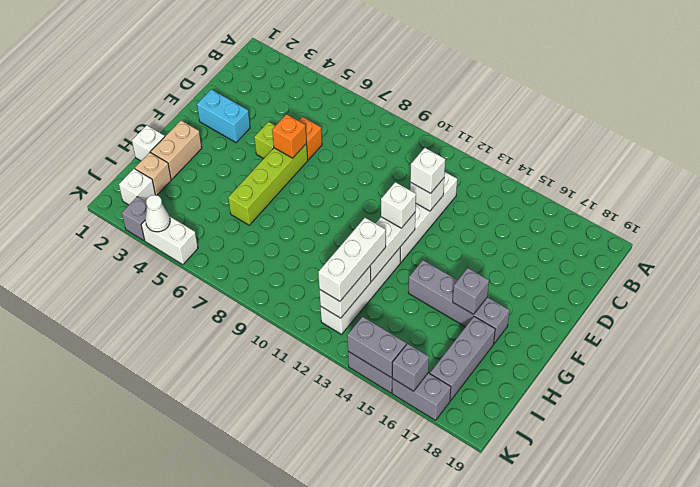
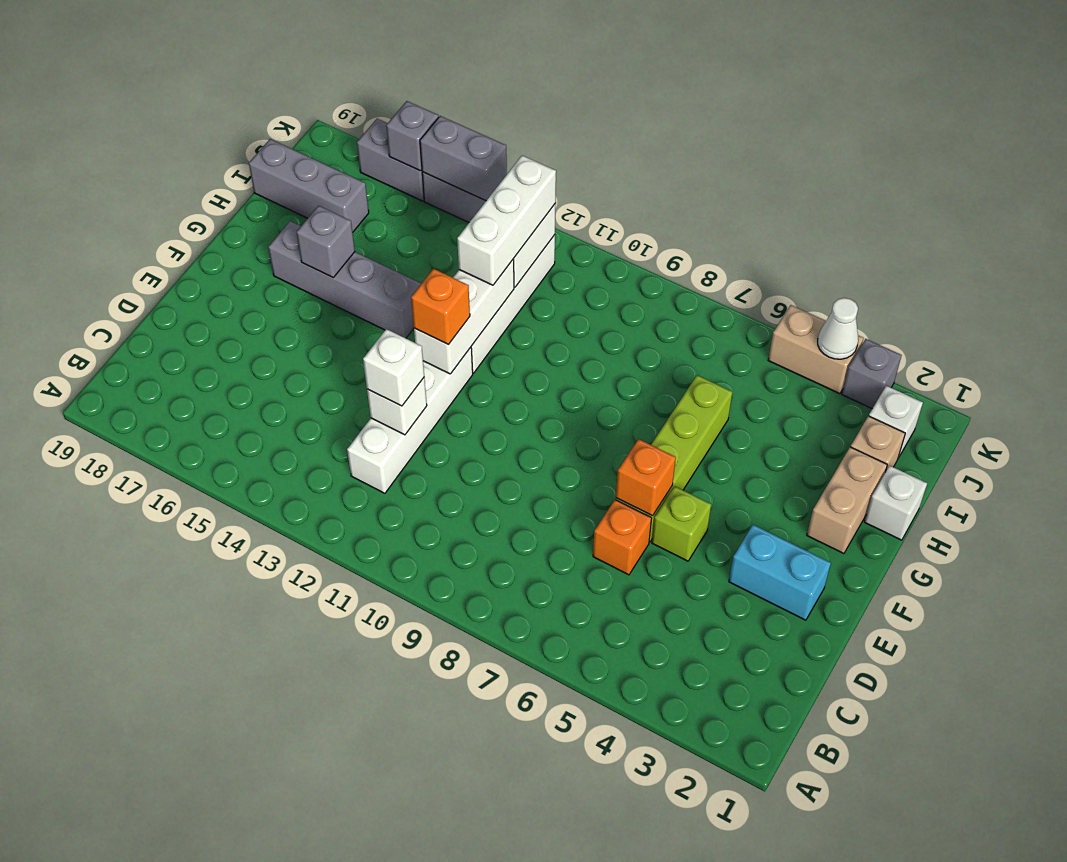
white brick F12 level 3 -> orange brick F12 level 3
grey brick H17:J17 level 1 -> grey brick I17:I19 level 1
white brick K4:K5 level 1 -> tan brick K4:K5 level 1

